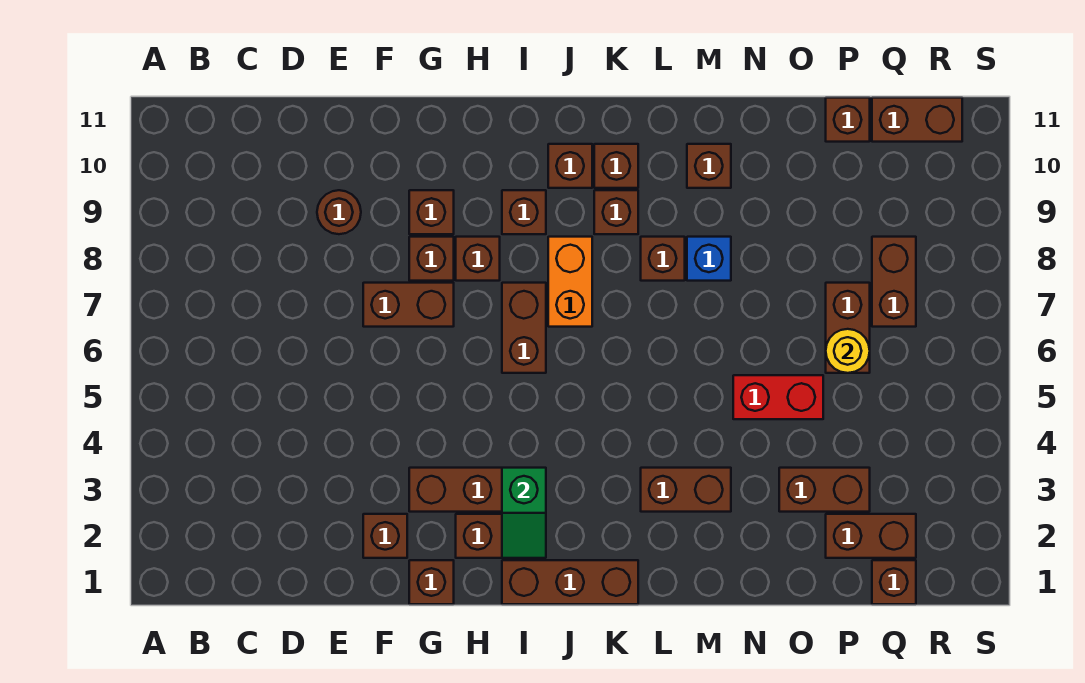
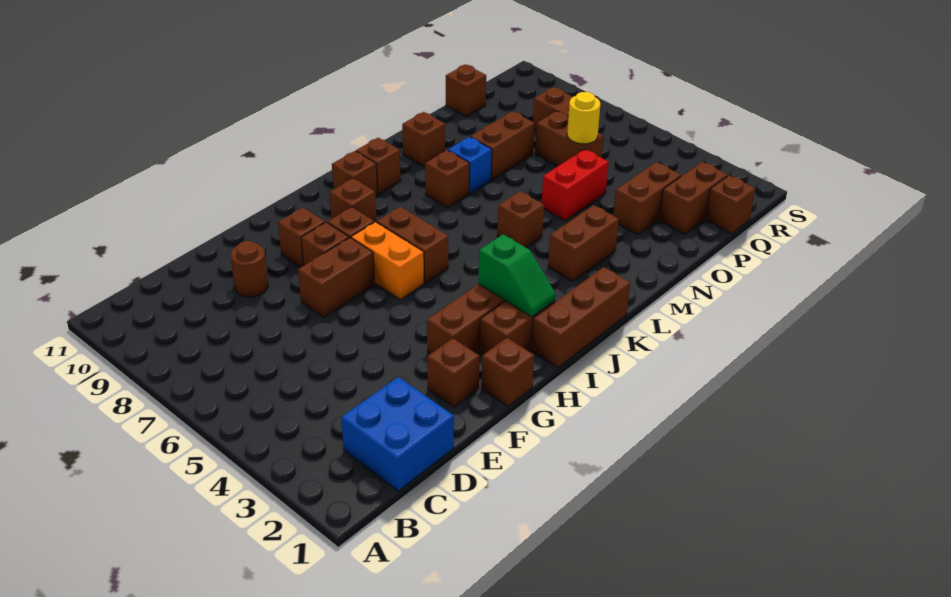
none -> blue brick C1:D2 level 1
orange brick J7:J8 level 1 -> orange brick H6:H7 level 1
brown brick K9 level 1 -> brown brick L5 level 1
brown brick Q11:R11 level 1 -> brown brick N8:O8 level 1

